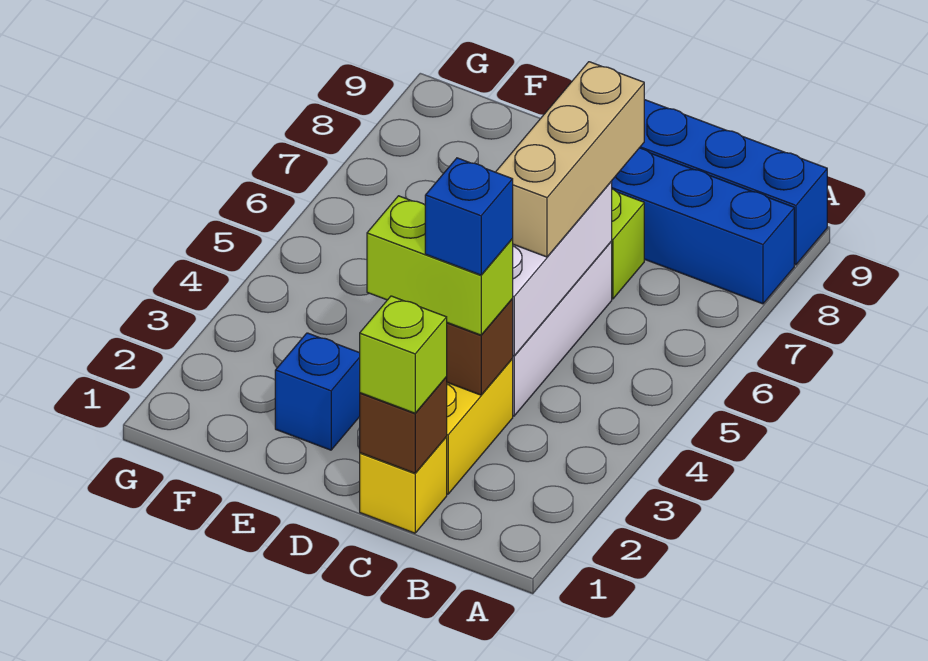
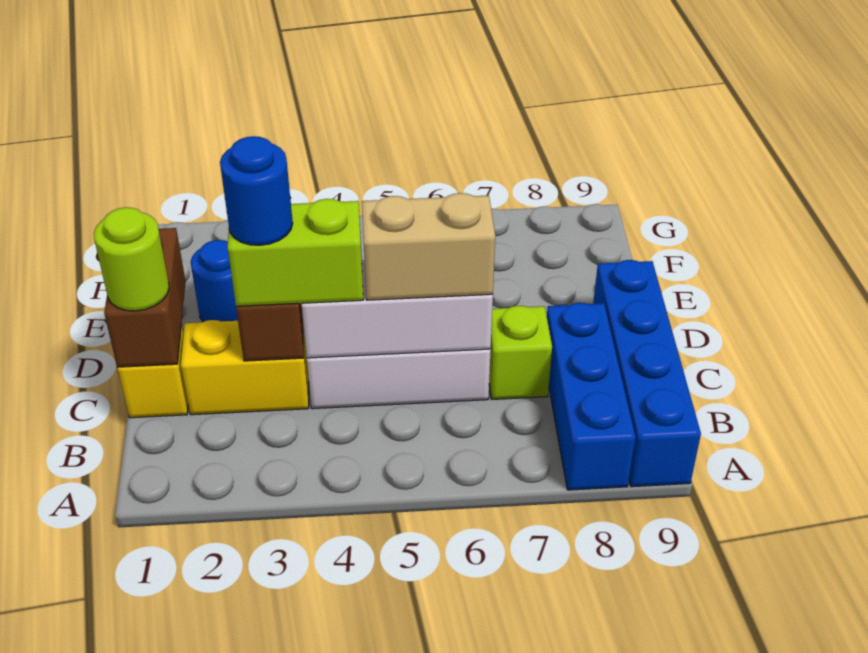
brown brick C1 level 2 -> brown brick C1:D1 level 2
lime brick C1 level 3 -> lime round brick C1 level 3
lime brick C3:D3 level 3 -> lime brick C3:C4 level 3
blue brick C3 level 4 -> blue round brick C3 level 4
tan brick C5:C7 level 3 -> tan brick C5:C6 level 3
blue brick E2 level 1 -> blue round brick E2 level 1

